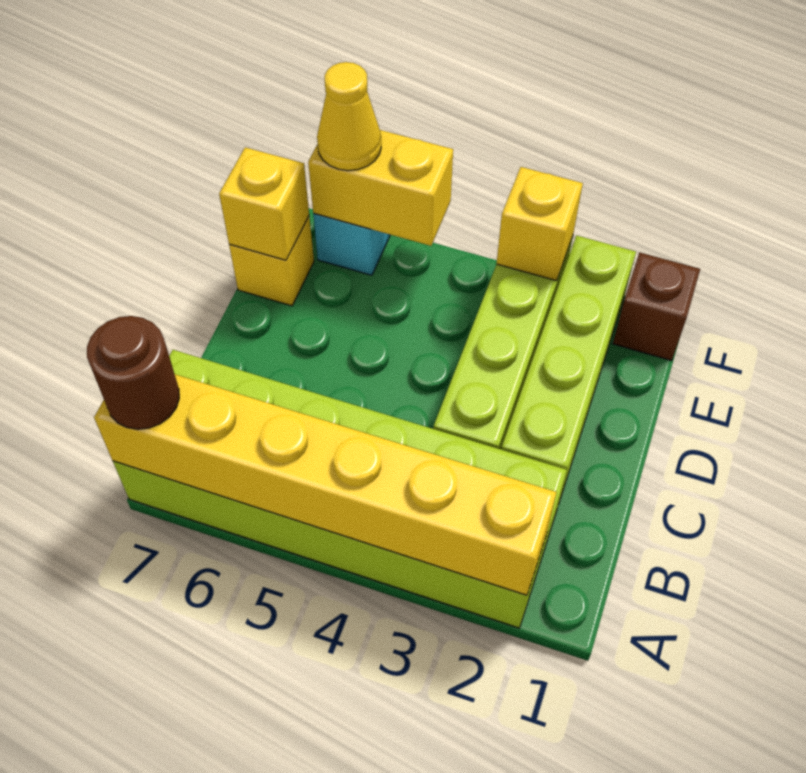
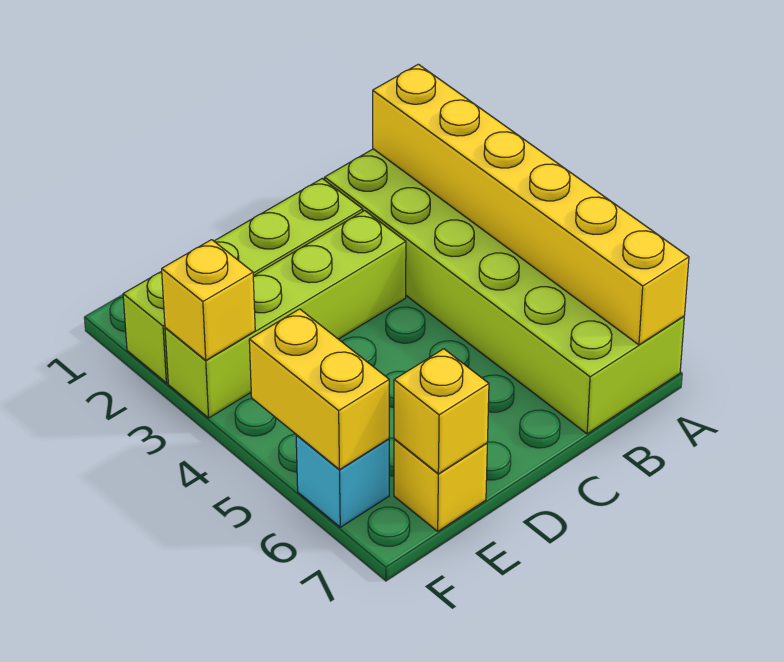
brown round brick A7 level 3 -> none
brown brick F1 level 1 -> none
yellow cone F6 level 3 -> none

